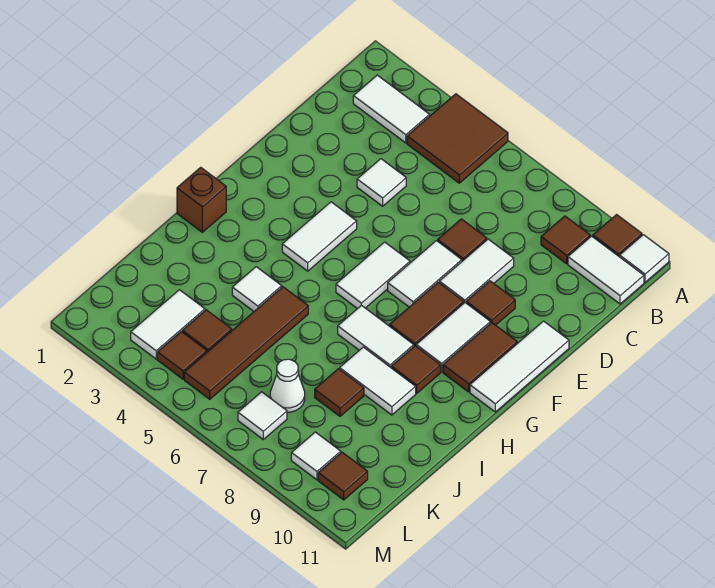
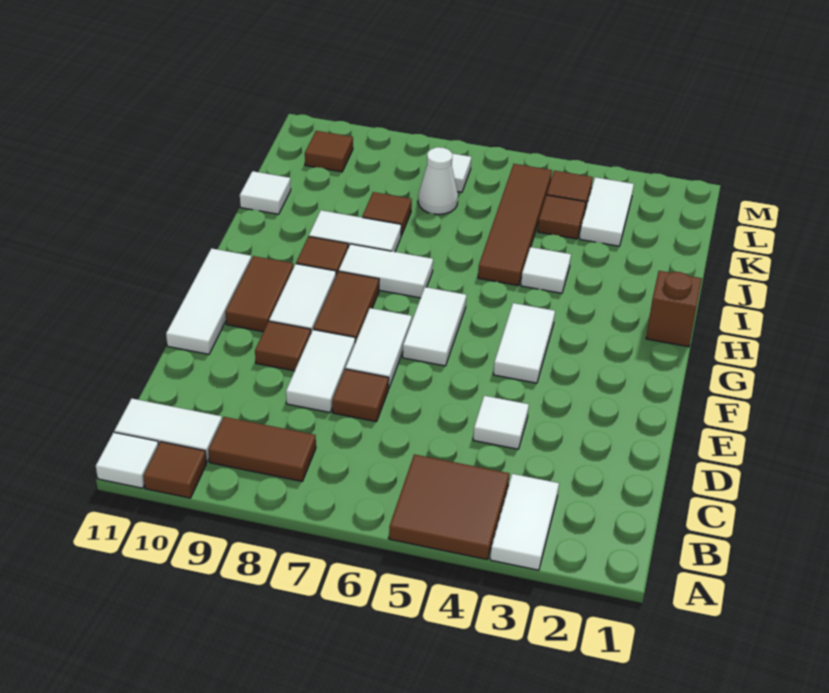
white tile B2:B3 level 1 -> white tile A3:B3 level 1
brown tile B9 level 1 -> brown tile B8:B9 level 1
white tile L9 level 1 -> white tile J11 level 1

